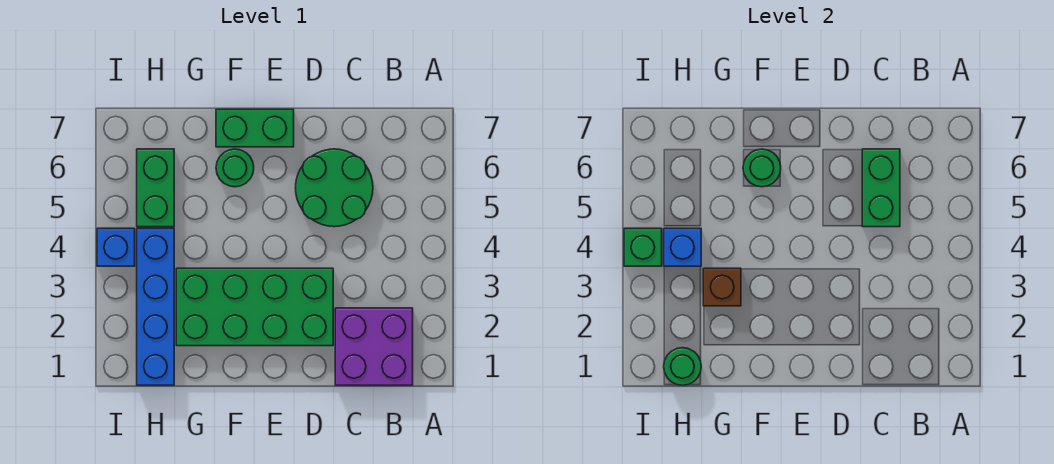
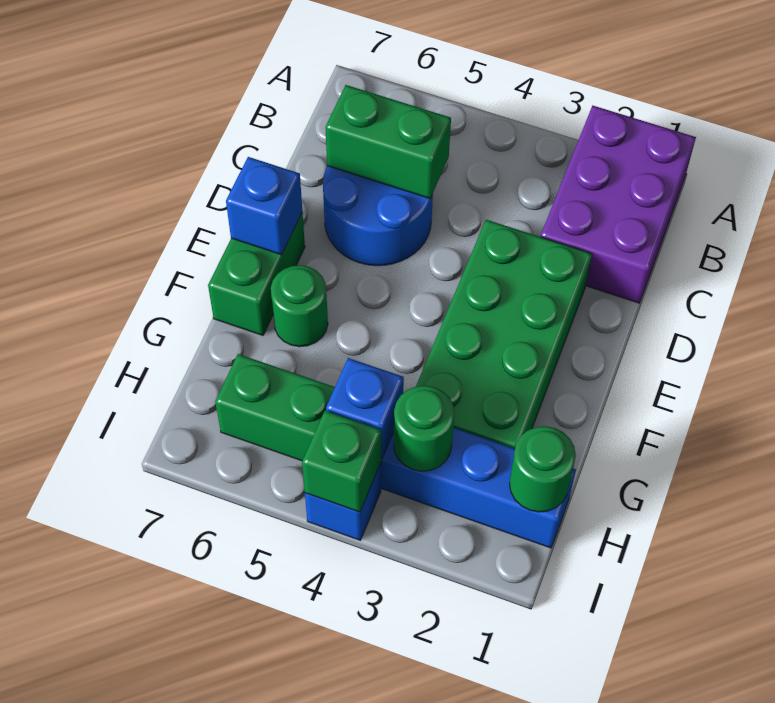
purple brick B1:C2 level 1 -> purple brick A1:C2 level 1
green round brick C5:D6 level 1 -> blue round brick C5:D6 level 1
none -> blue brick E7 level 2
green round brick F6 level 2 -> green round brick H3 level 2
brown brick G3 level 2 -> none

